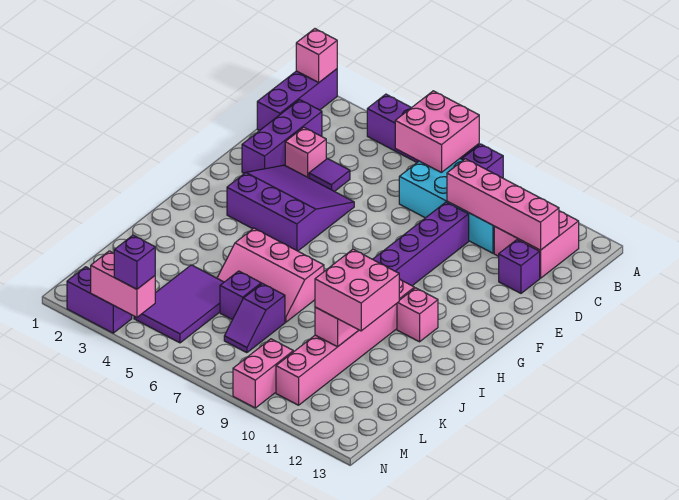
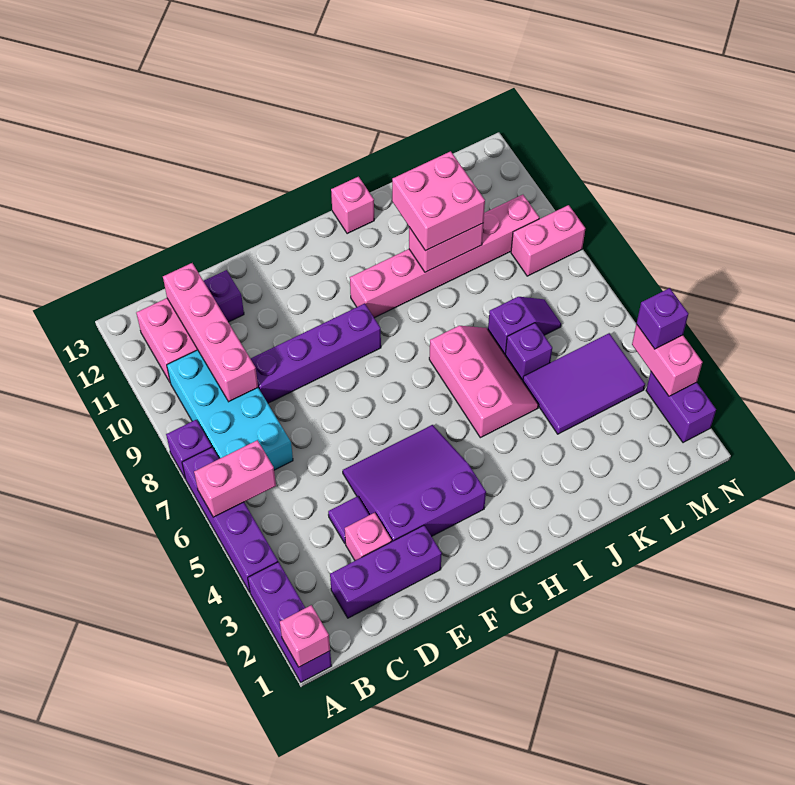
purple brick A1:C1 level 1 -> purple brick A1:A3 level 1
pink brick A6:B7 level 2 -> pink brick A6:B6 level 2
purple slope E3:G5 level 1 top G -> purple slope E3:G5 level 1 top 3
pink brick H11 level 1 -> pink brick I13 level 1

